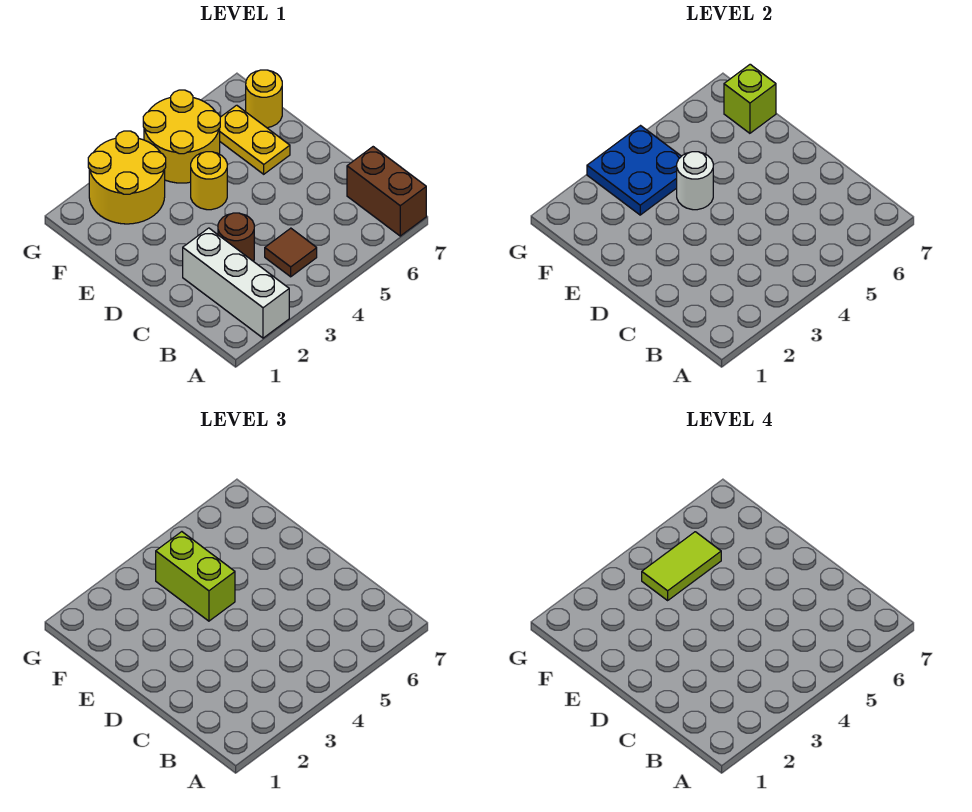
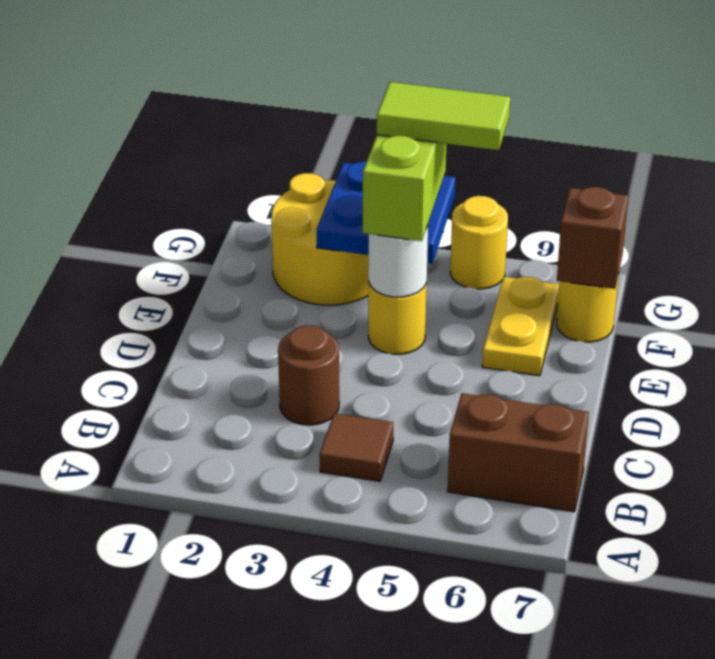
white brick A2:C2 level 1 -> none
brown brick A7:B7 level 1 -> brown brick B6:B7 level 1
yellow round brick F4:G5 level 1 -> yellow round brick G5 level 1
lime brick F7 level 2 -> brown brick F7 level 2

